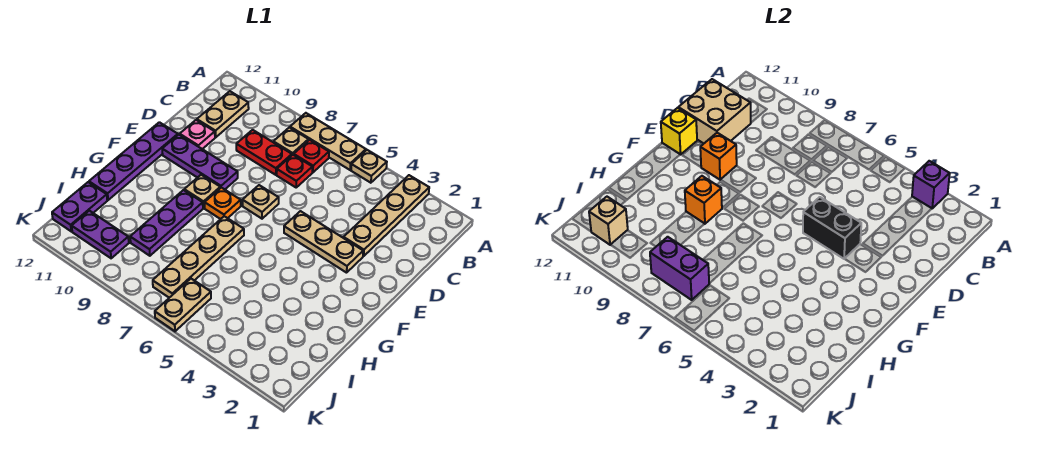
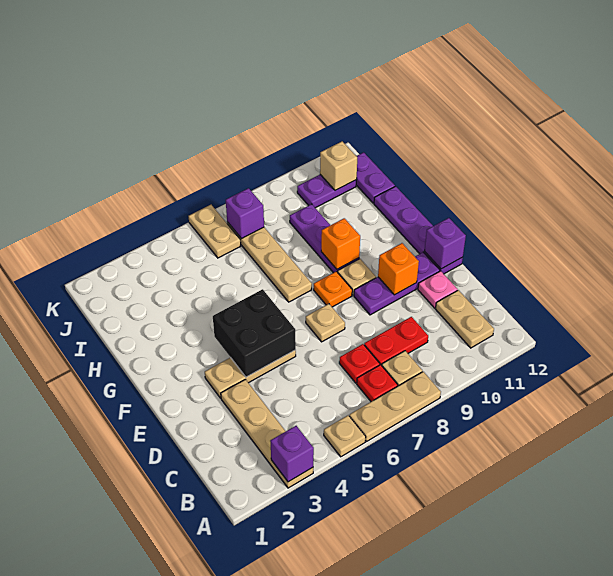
tan brick C11:D12 level 2 -> none
black brick E4:E5 level 2 -> black brick E4:F5 level 2
yellow brick E12 level 2 -> purple brick E12 level 2
purple brick J7:J8 level 2 -> purple brick J7 level 2

